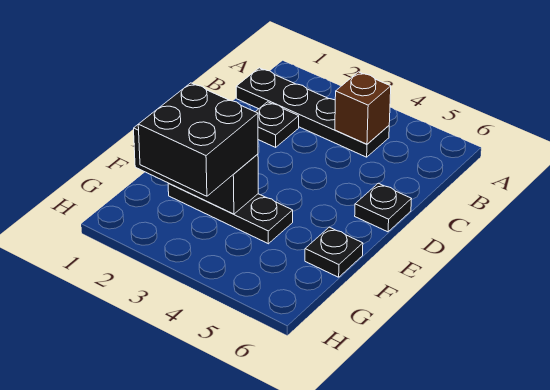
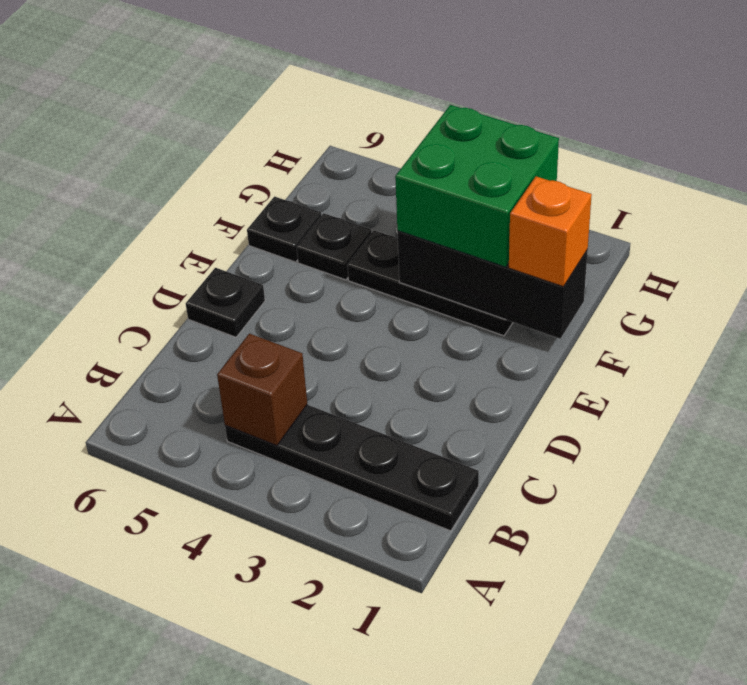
black plate C2 level 1 -> black plate F5 level 1
none -> orange brick F1 level 3
black brick F2:G3 level 3 -> green brick F2:G3 level 3

